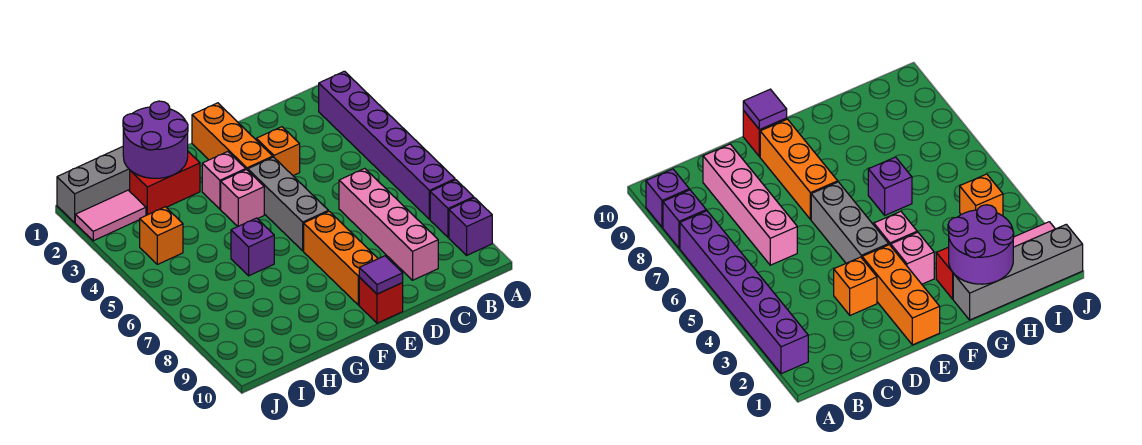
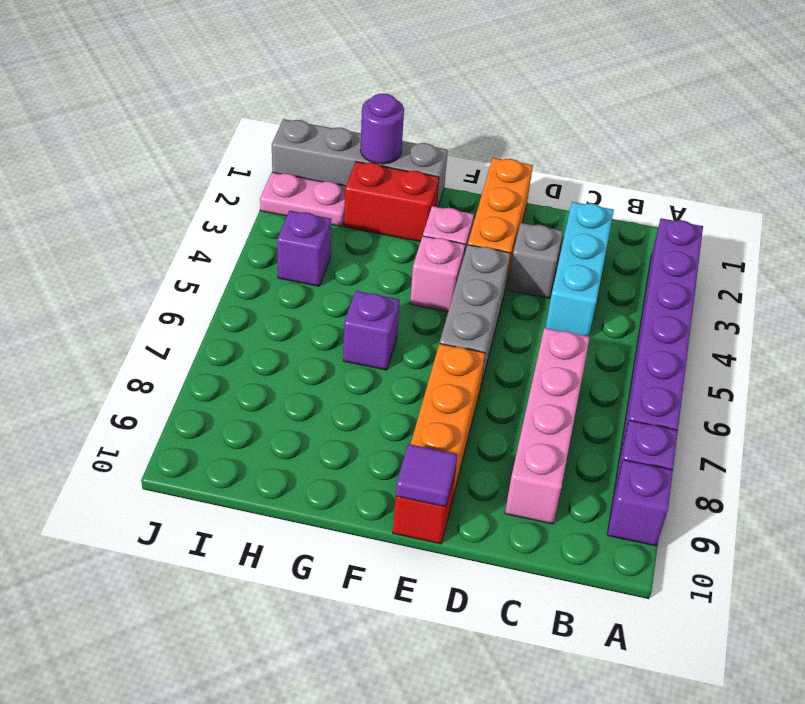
none -> cyan brick C2:C4 level 1
orange brick D3 level 1 -> grey brick D3 level 1
purple round brick G1:H2 level 2 -> purple round brick H1 level 2
pink tile I2:J2 level 1 -> pink plate I2:J2 level 1
orange brick I4 level 1 -> purple brick I4 level 1

